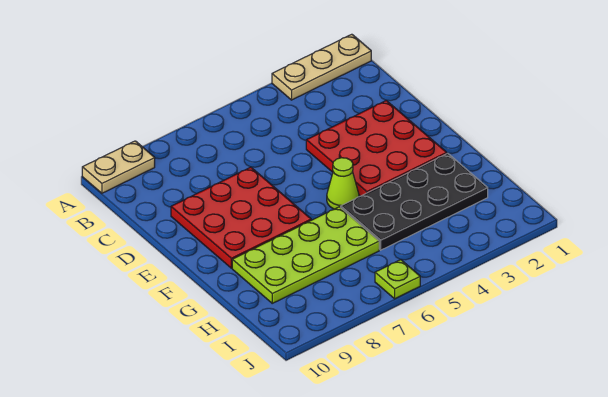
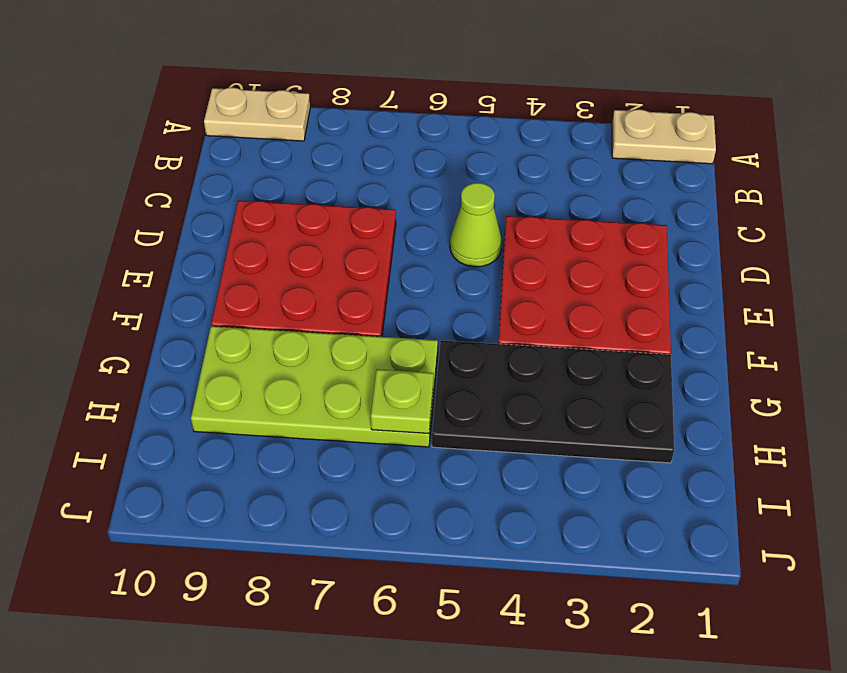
tan plate A1:A3 level 1 -> tan plate A1:A2 level 1
lime cone F5 level 1 -> lime cone D5 level 1
lime plate J6 level 1 -> lime plate H6 level 2

